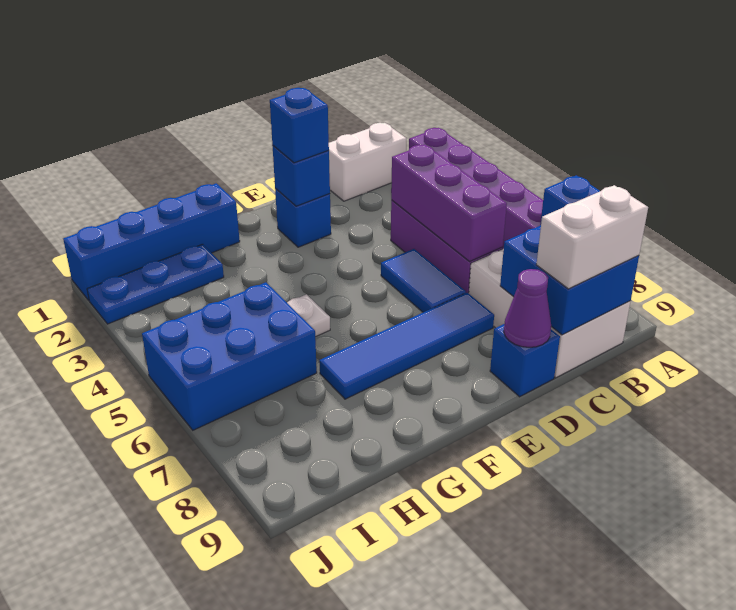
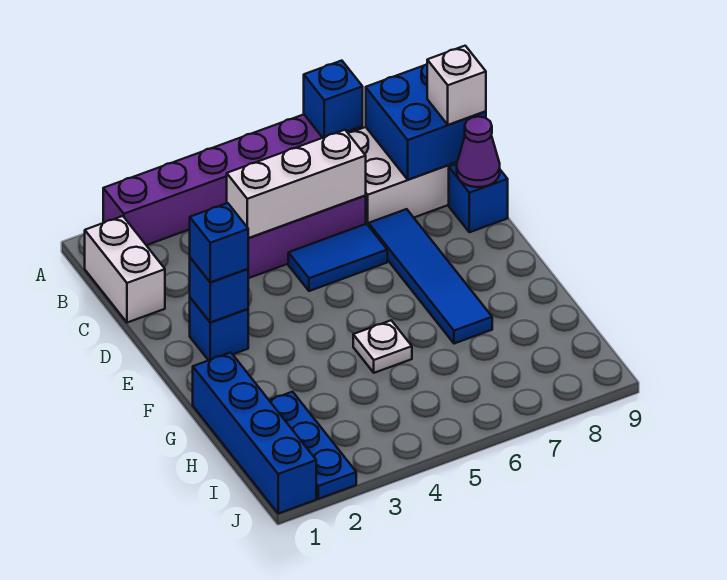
white brick B9:C9 level 3 -> white brick C9 level 3
purple brick C4:C6 level 2 -> white brick C4:C6 level 2
blue brick H5:J6 level 1 -> none

